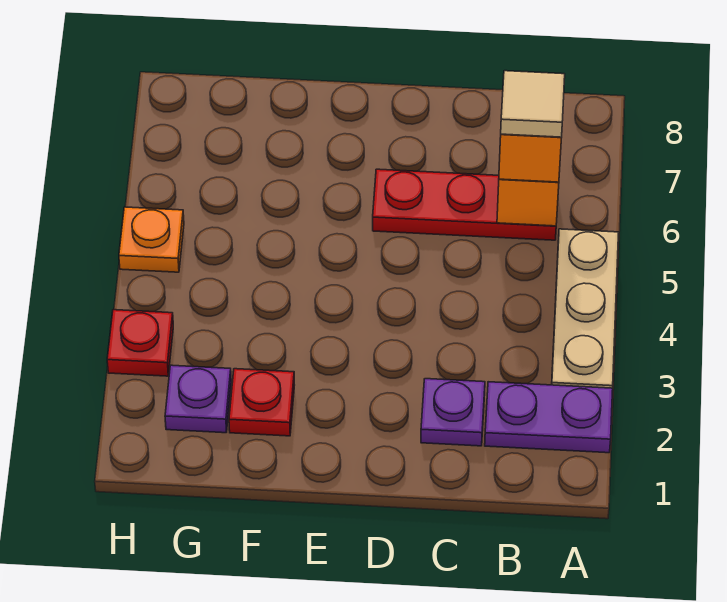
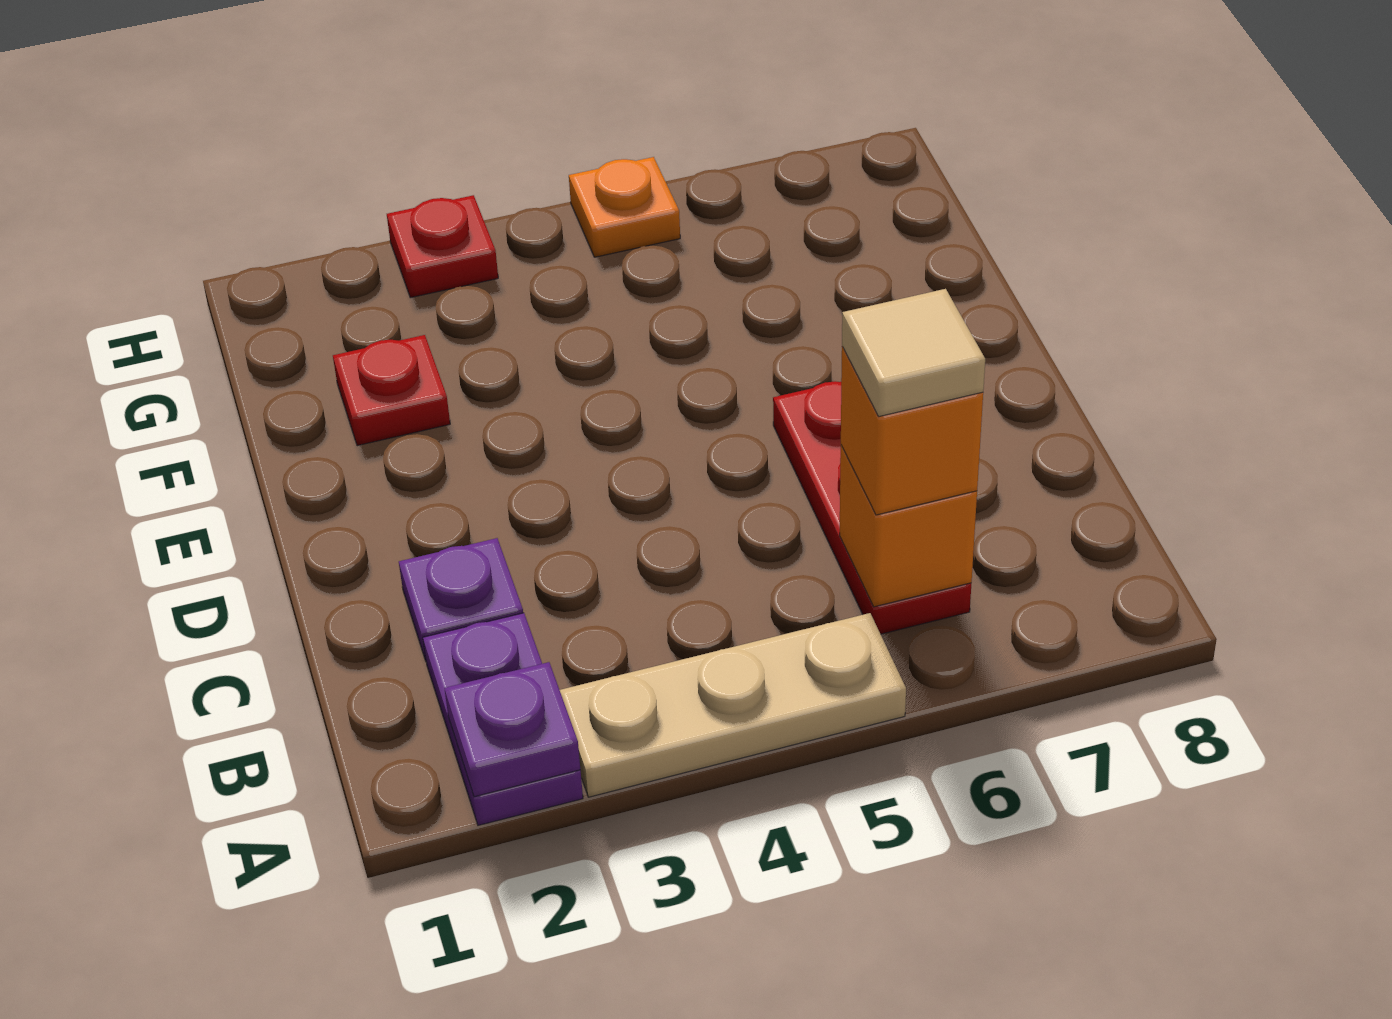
purple plate G2 level 1 -> purple plate A2 level 2

